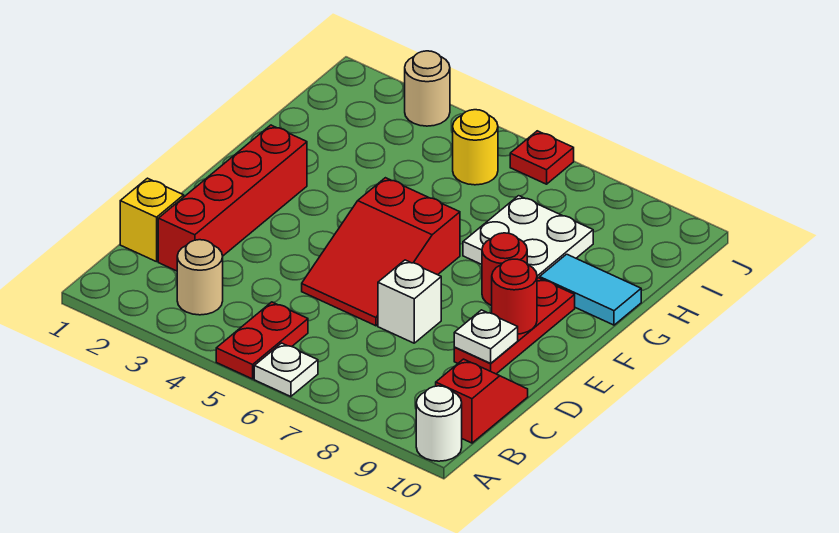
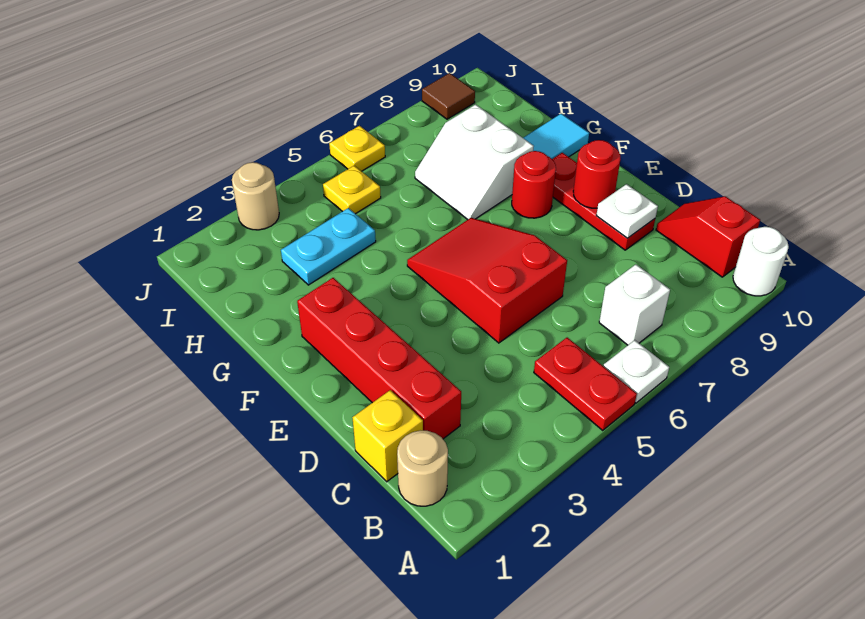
tan round brick B3 level 1 -> tan round brick B1 level 1
red slope D5:F6 level 1 top F -> red slope D5:F6 level 1 top D
white brick D7 level 1 -> white brick B7 level 1
white plate G7:H8 level 1 -> white slope G7:H8 level 1 top 8
none -> cyan plate H3:H4 level 1
yellow round brick I5 level 1 -> yellow plate I5 level 1
red plate J6 level 1 -> yellow plate J6 level 1
none -> brown tile J9 level 1

